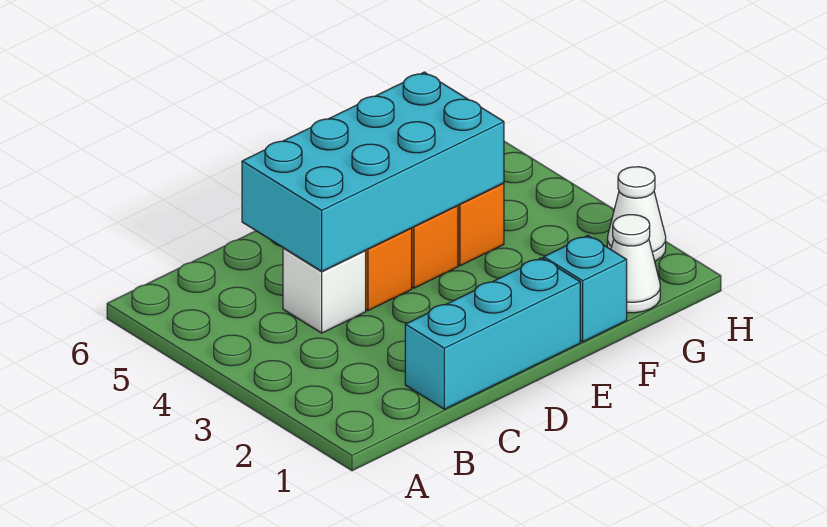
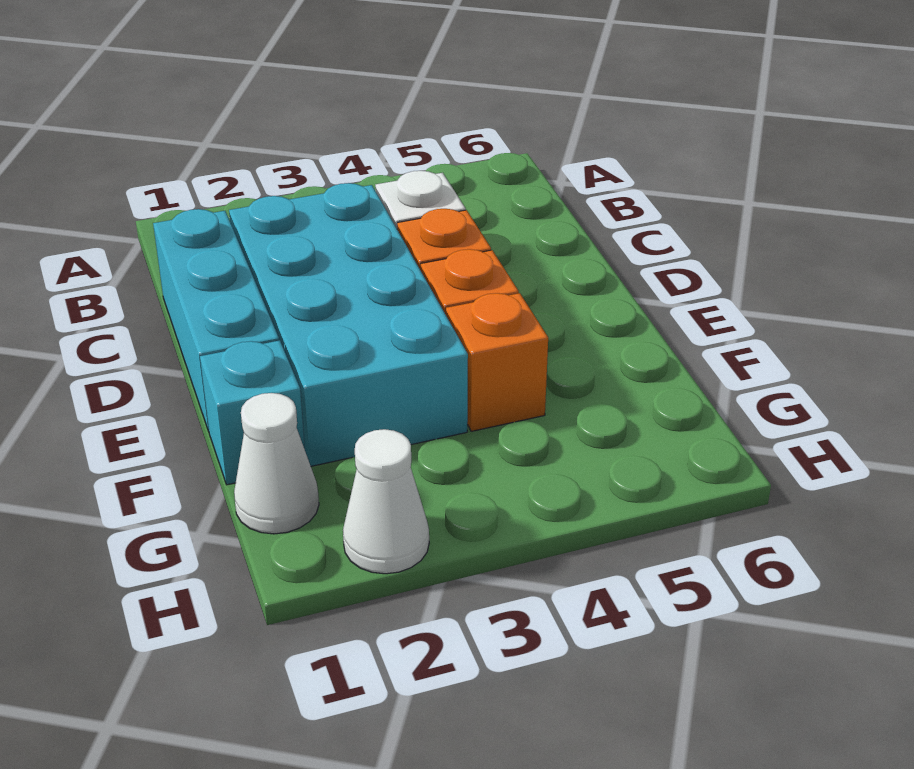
cyan brick C4:F5 level 2 -> cyan brick C2:F3 level 1

